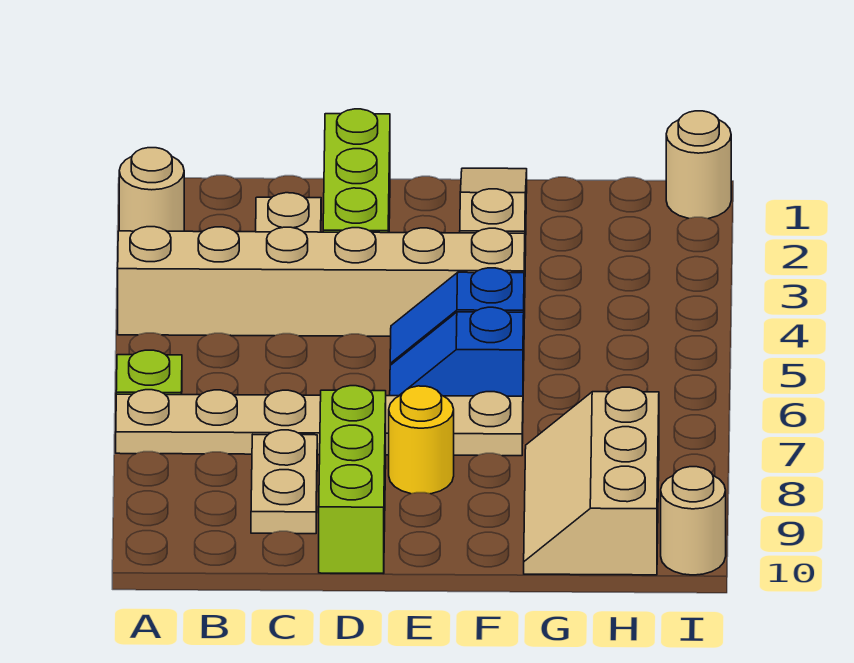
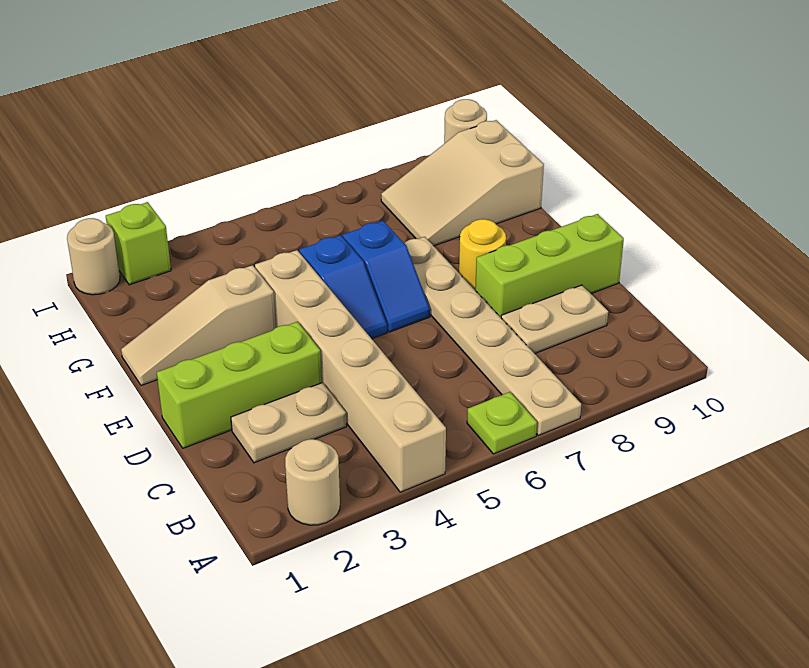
tan slope G8:H10 level 1 top H -> tan slope G8:H10 level 1 top 10
none -> lime brick I2 level 1

